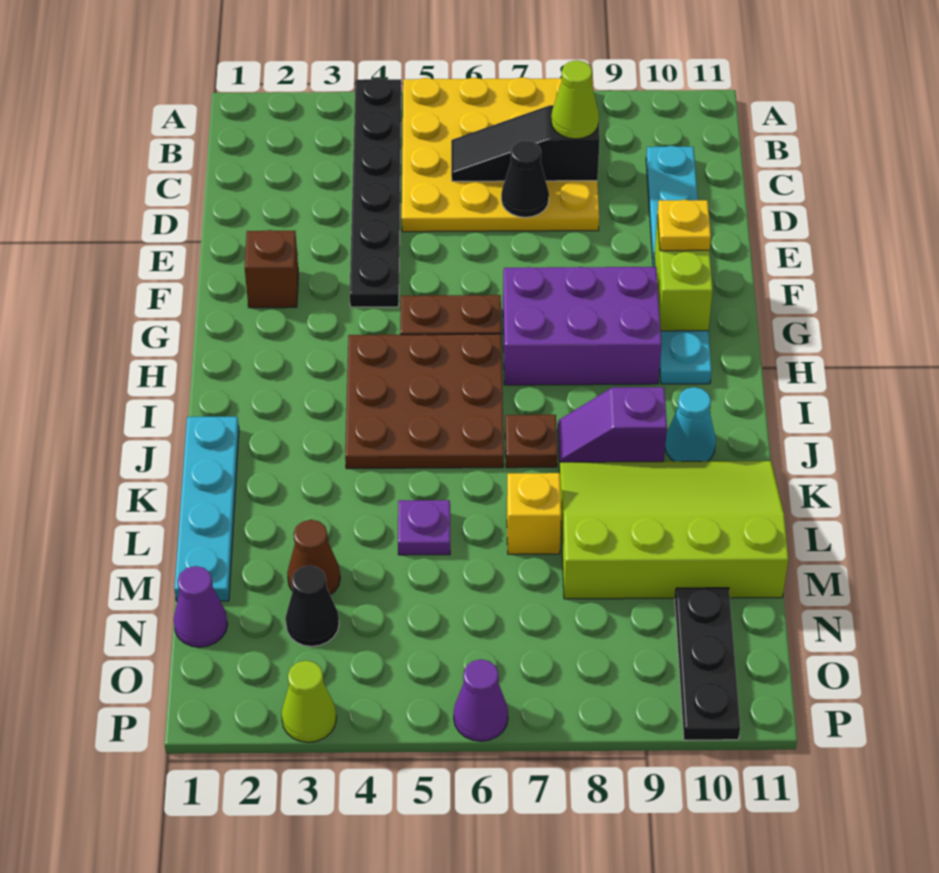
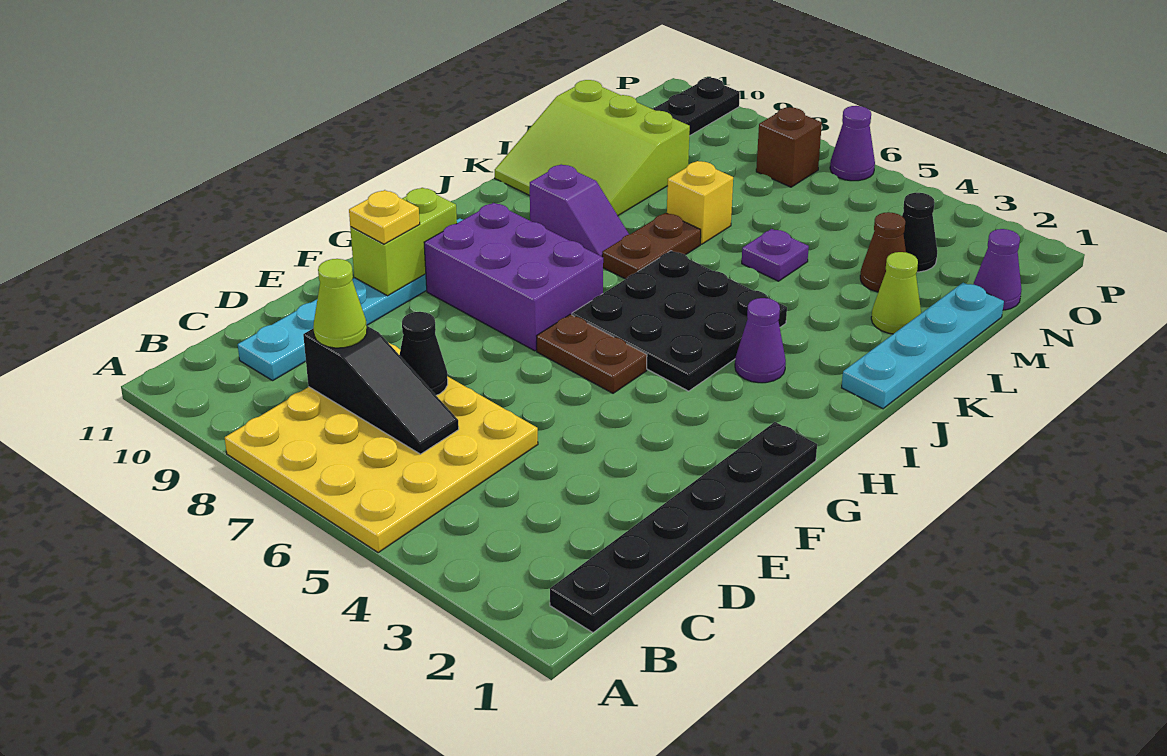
black plate A4:F4 level 1 -> black plate B1:G1 level 1
brown brick F2 level 1 -> brown brick O7 level 1
brown plate H4:J6 level 1 -> black plate H4:J6 level 1
none -> purple cone I3 level 1
brown plate J7 level 1 -> brown plate J7:K7 level 1
cyan cone J10 level 1 -> none
lime slope K8:M11 level 1 top M -> lime slope K9:M11 level 1 top M
lime cone P3 level 1 -> lime cone L2 level 1

